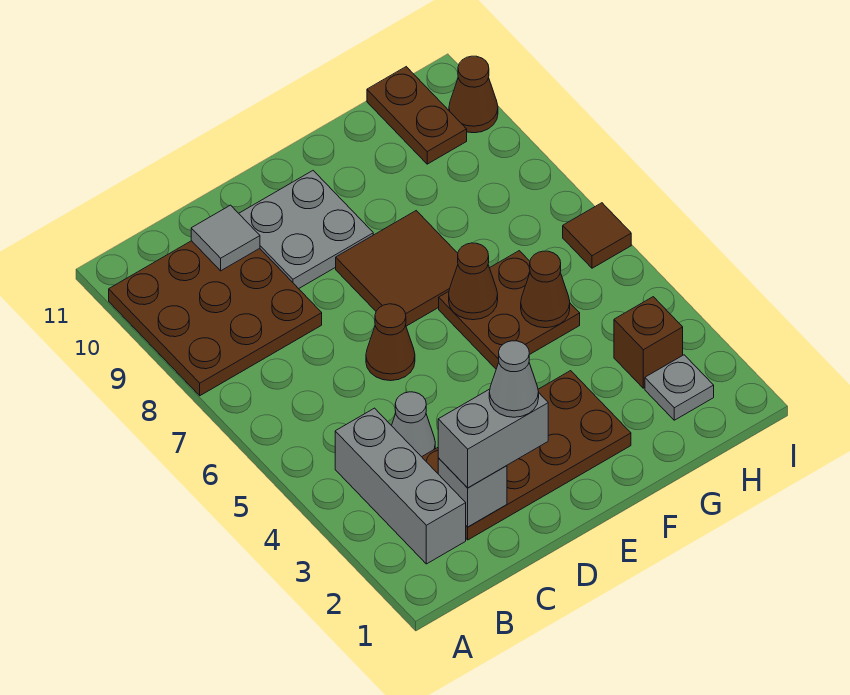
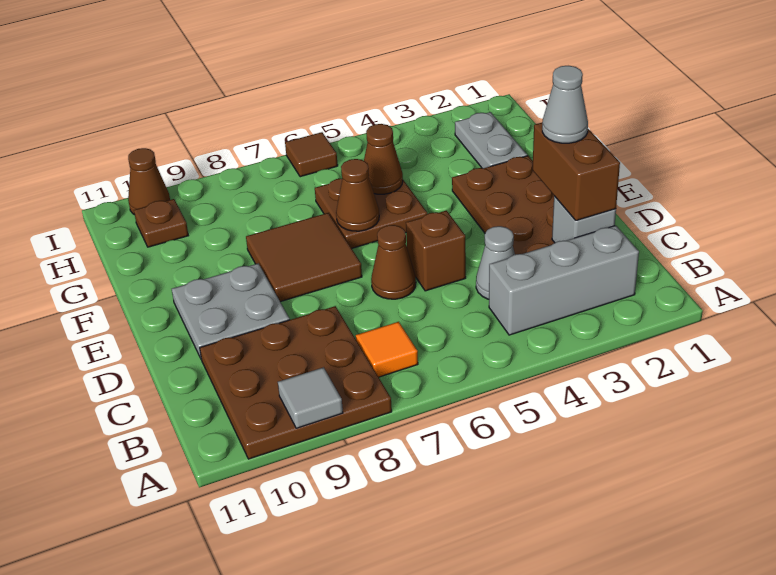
none -> orange tile B7 level 1
grey brick C2:D2 level 3 -> brown brick C2:D2 level 3
grey tile C10 level 2 -> grey tile A9 level 2
grey plate H2 level 1 -> grey plate G2:H2 level 1
brown brick H3 level 1 -> brown brick D5 level 1
brown plate H10:H11 level 1 -> brown plate H10 level 1

